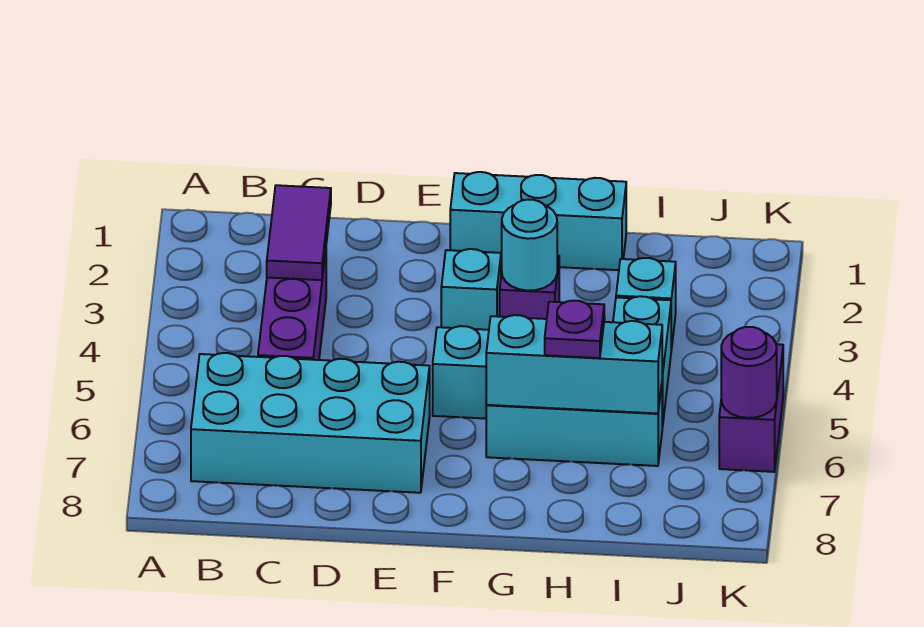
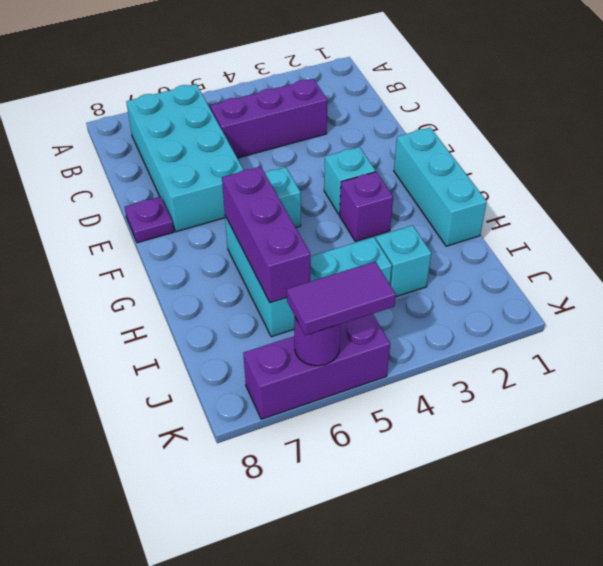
purple tile C2:C3 level 2 -> purple tile K5:K6 level 3
cyan round brick G3 level 2 -> none
cyan brick G6:I6 level 2 -> purple brick G6:I6 level 2
purple plate H6 level 3 -> purple plate E8 level 1
purple brick K5:K6 level 1 -> purple brick K5:K7 level 1

